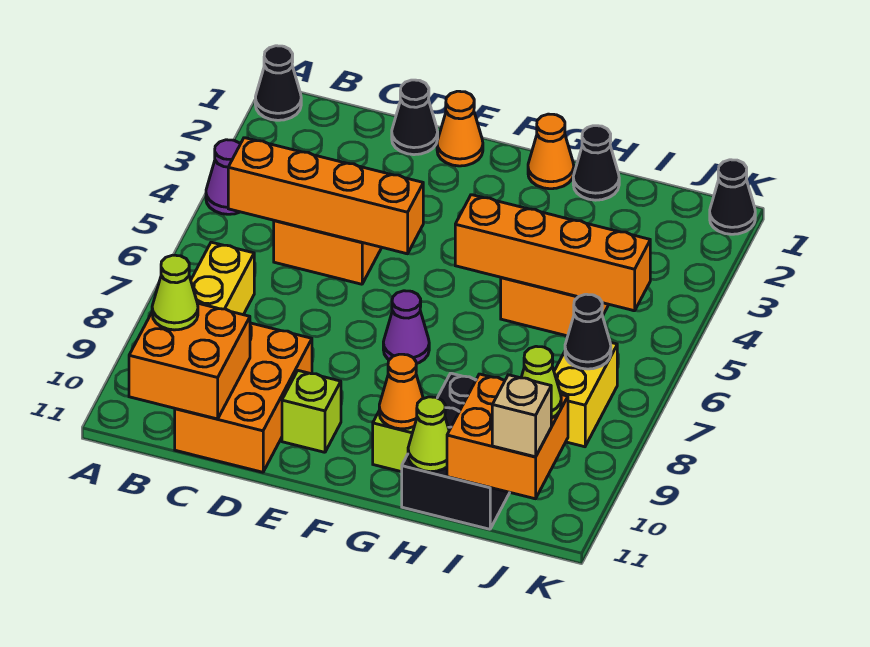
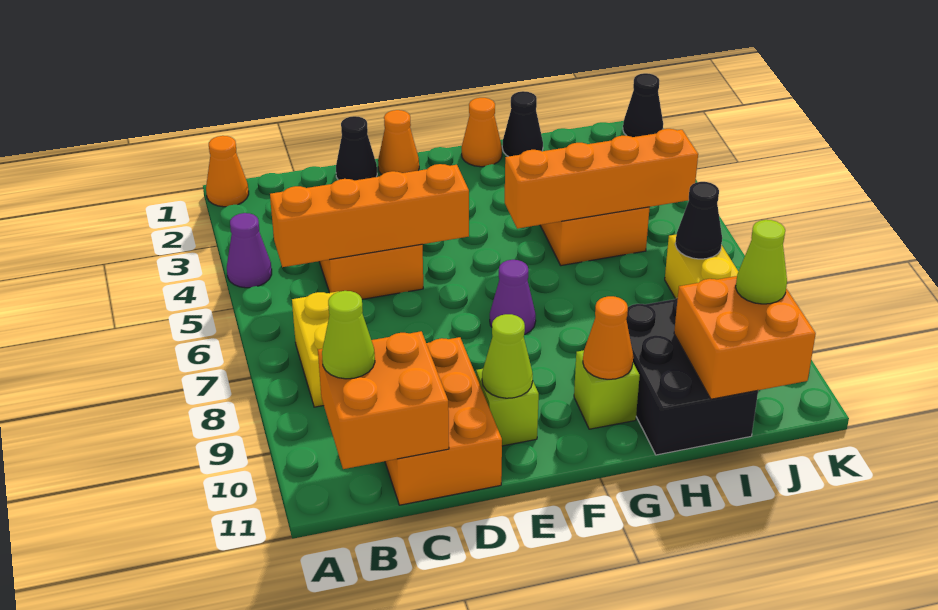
black cone A1 level 1 -> orange cone A1 level 1
lime cone H11 level 2 -> lime cone E10 level 2
tan brick J11 level 3 -> none

